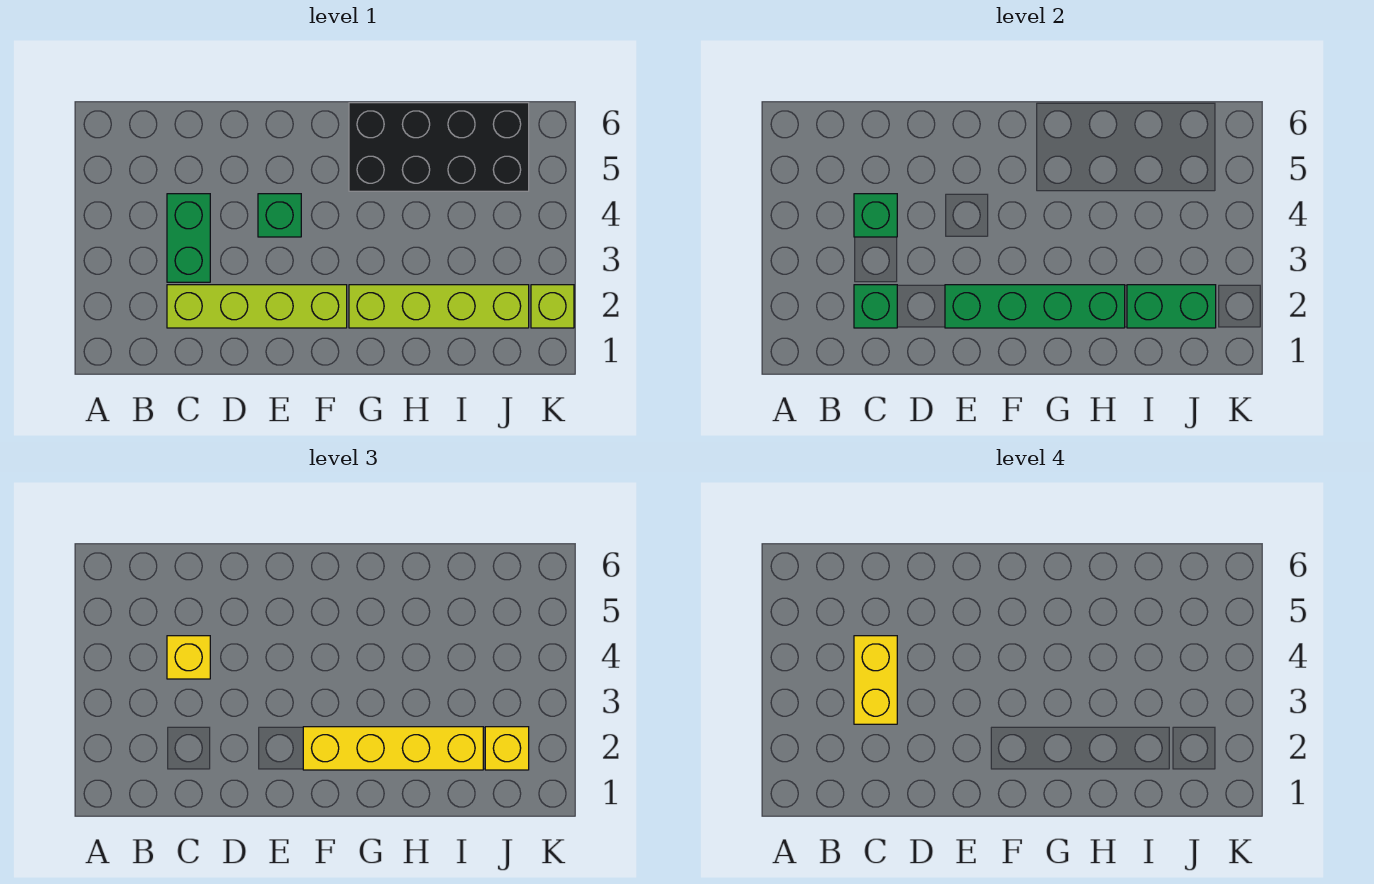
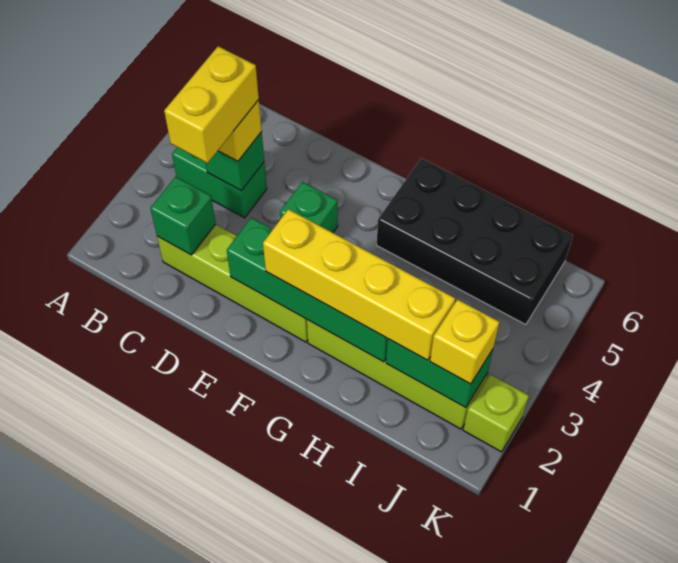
green brick C3:C4 level 1 -> green brick B4:C4 level 1

